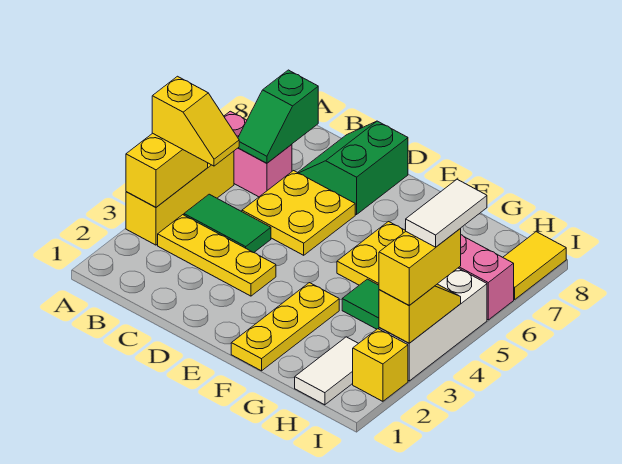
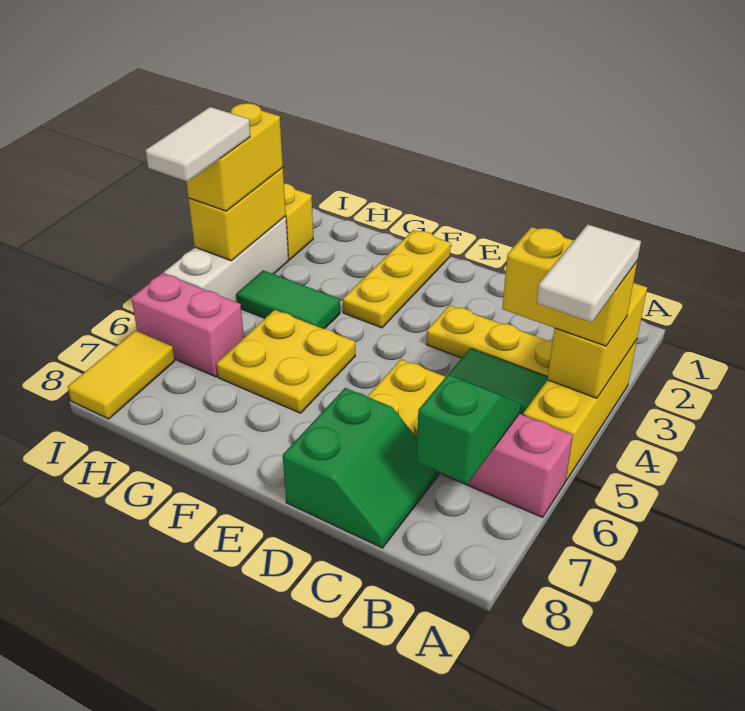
yellow slope A4:B4 level 3 top A -> yellow brick A4:B4 level 3
white tile H1:H2 level 1 -> white tile A4:A5 level 4
yellow slope I3:I4 level 2 top 3 -> yellow brick I3:I4 level 2

